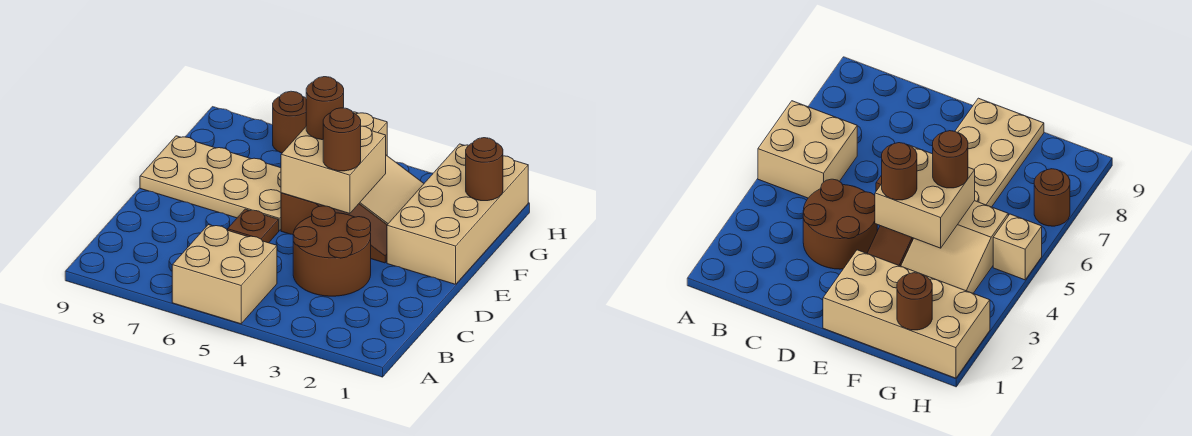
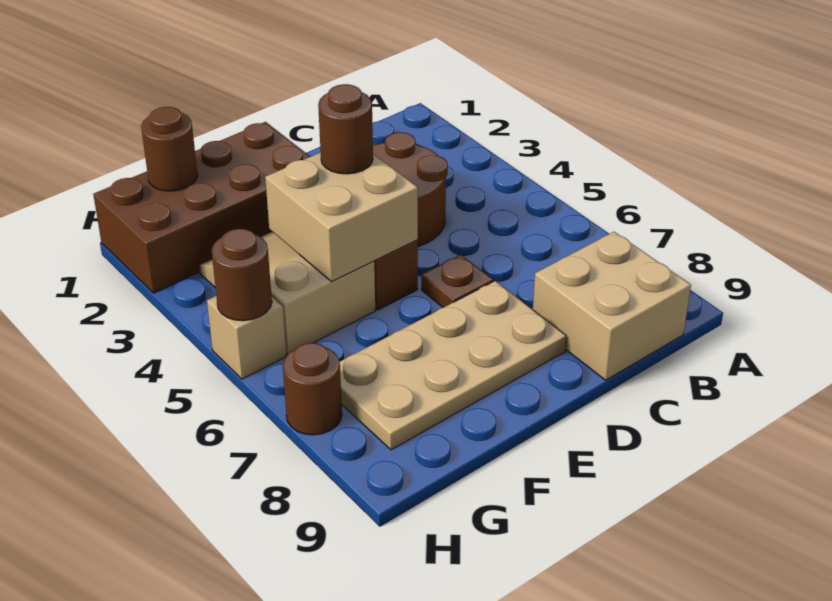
tan brick A5:B6 level 1 -> tan brick B8:C9 level 1
tan brick E1:H2 level 1 -> brown brick E1:H2 level 1
tan plate E6:F9 level 1 -> tan plate D7:G8 level 1
brown round brick F5 level 3 -> brown round brick H5 level 2

